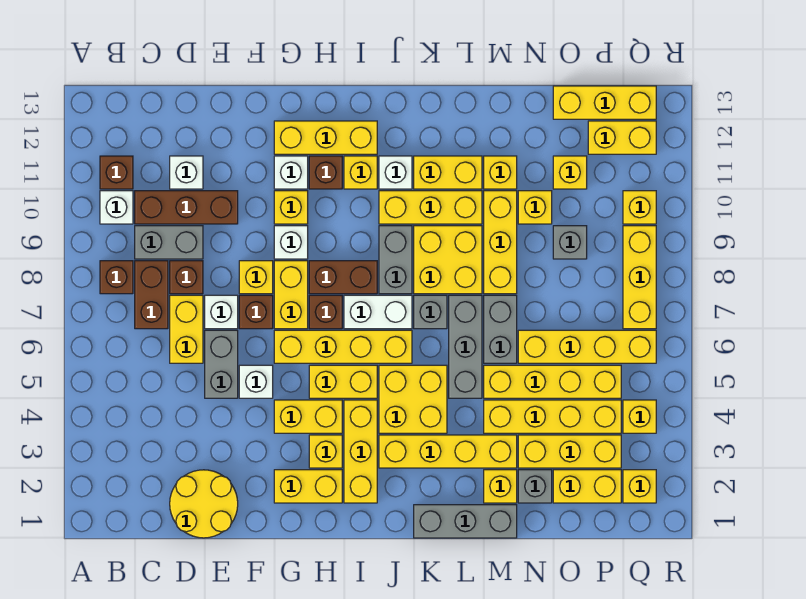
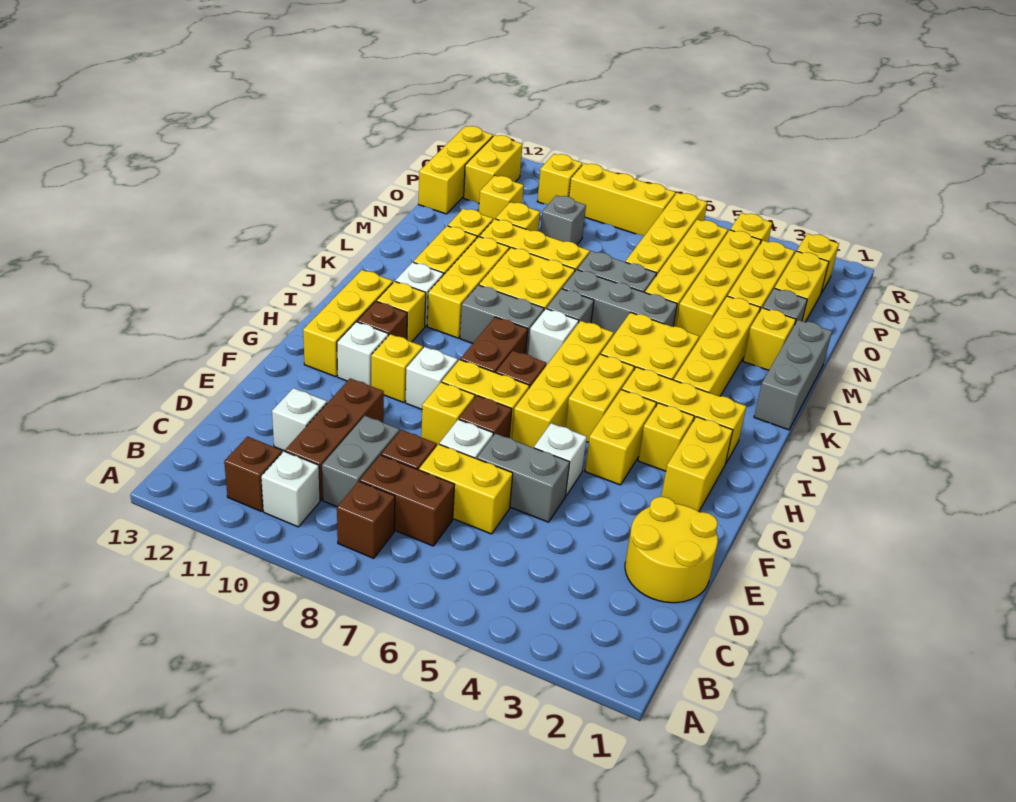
white brick I7:J7 level 1 -> white brick J7 level 1

